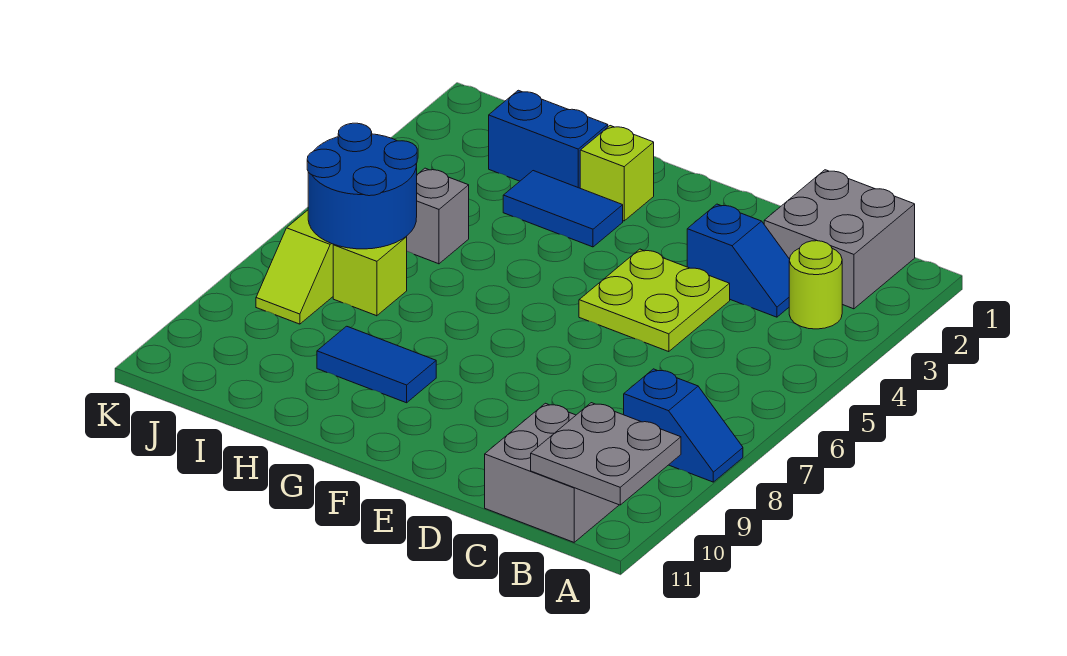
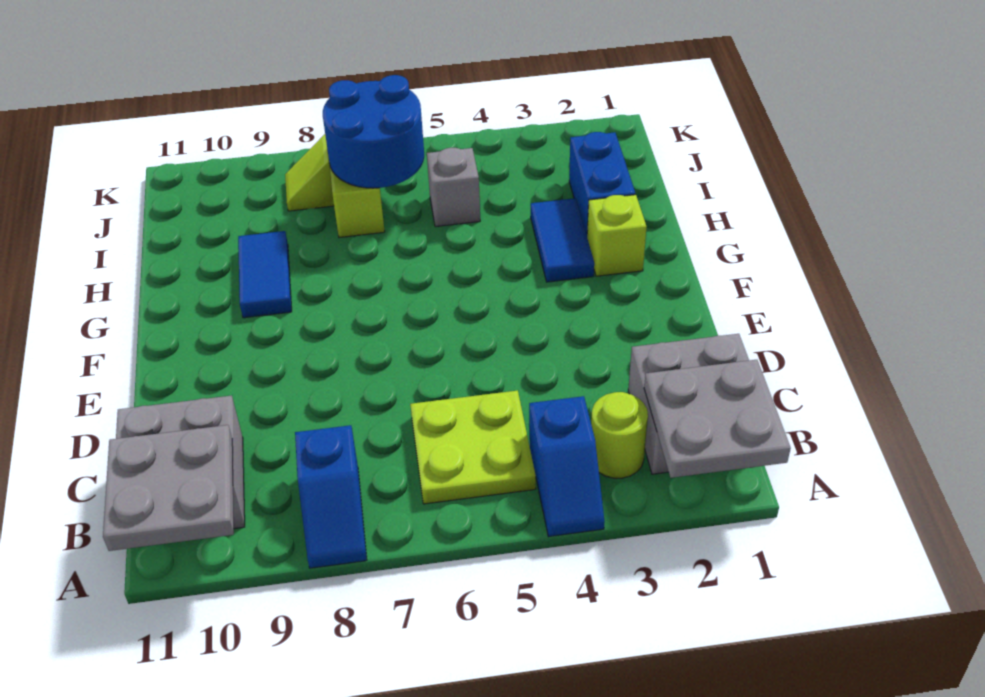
none -> grey plate A1:B2 level 2
blue slope C3:D3 level 1 top D -> blue slope A4:B4 level 1 top B
lime plate D4:E5 level 1 -> lime plate B5:C6 level 1

